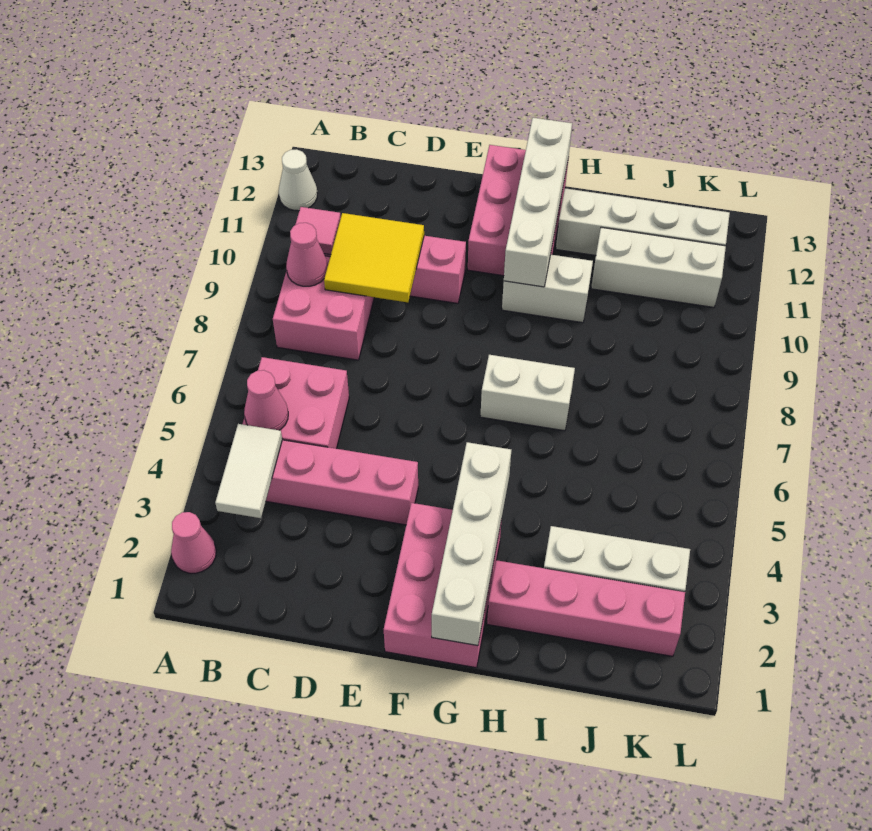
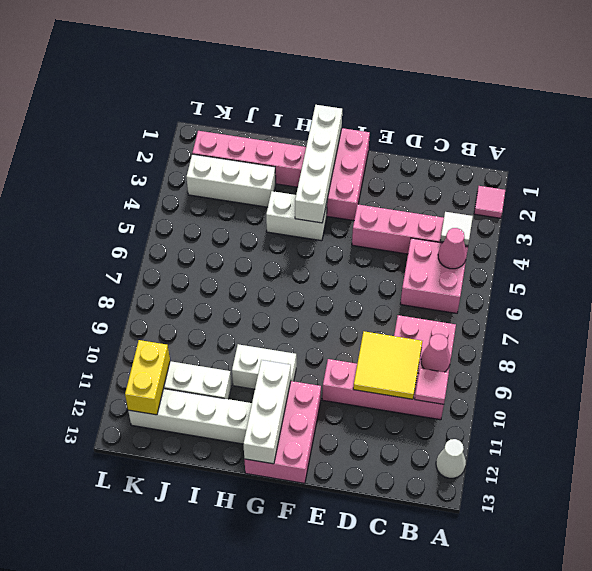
pink cone A2 level 1 -> pink tile A2 level 1
white tile B3:B4 level 2 -> white tile B4 level 2
white brick G7:H7 level 1 -> white brick G4:H4 level 1
white brick G10:G13 level 2 -> white brick G11:G13 level 2
none -> yellow brick K11:K12 level 2

